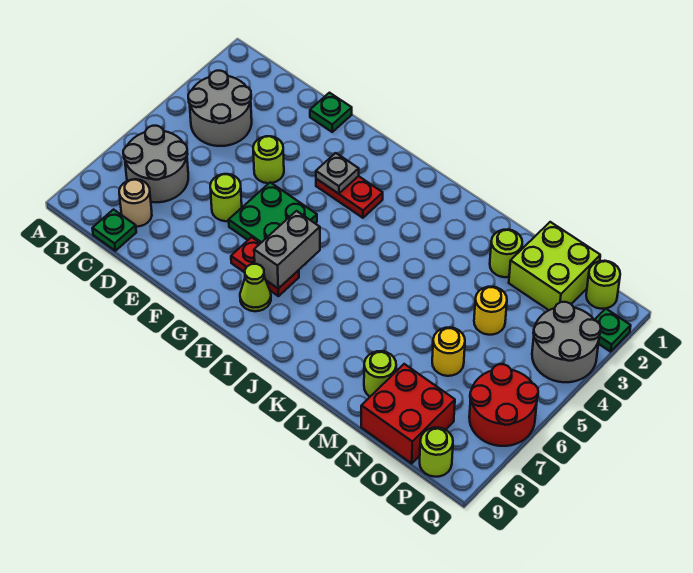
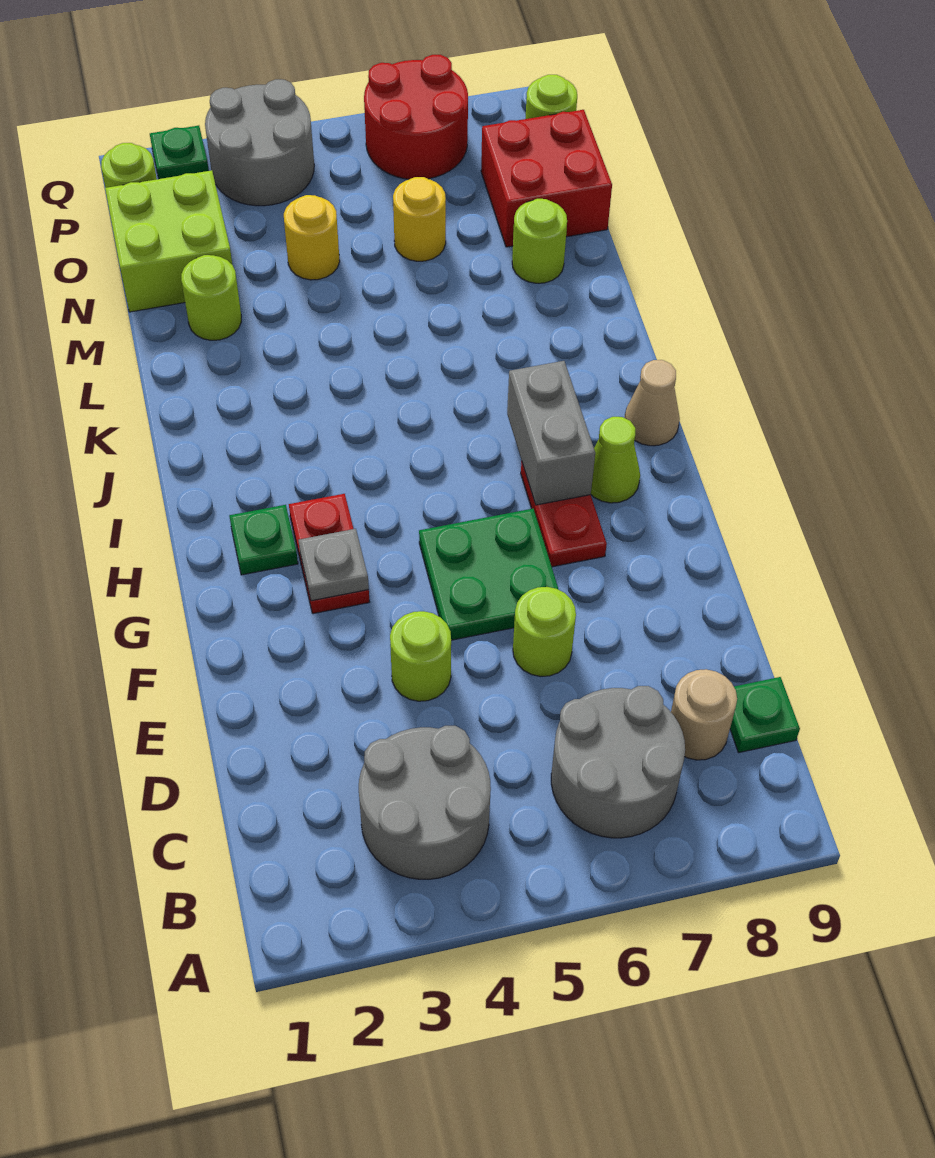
green plate E1 level 1 -> green plate H2 level 1
grey brick H6:H7 level 2 -> grey brick H7:I7 level 2
none -> tan cone I9 level 1

